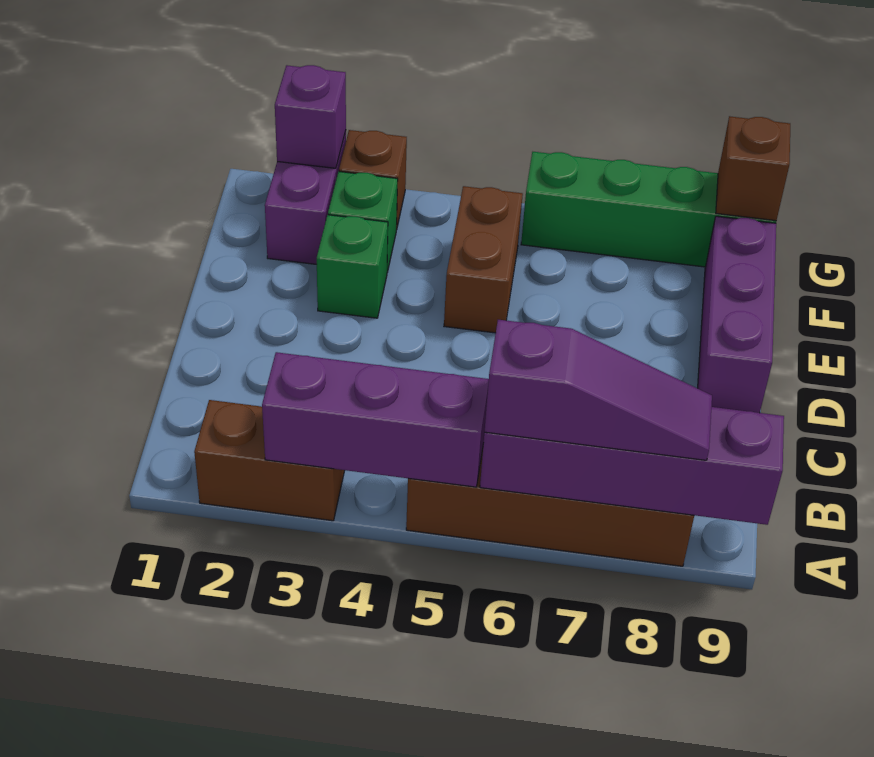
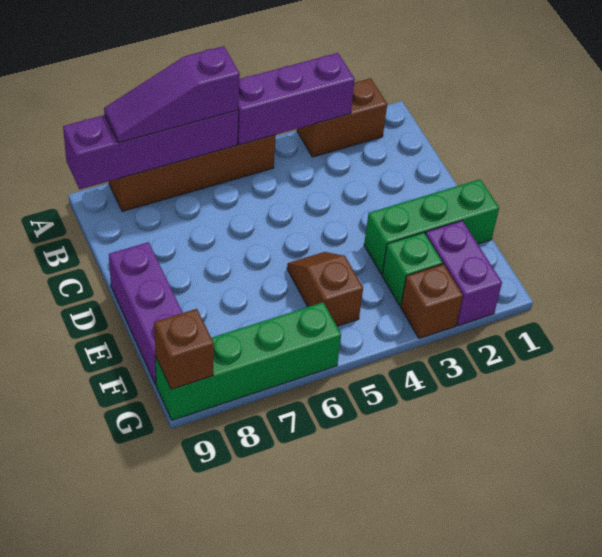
green brick E3 level 1 -> green brick E1:E3 level 1
brown brick E5:F5 level 1 -> brown slope E5:F5 level 1 top F
purple brick G2 level 2 -> none

